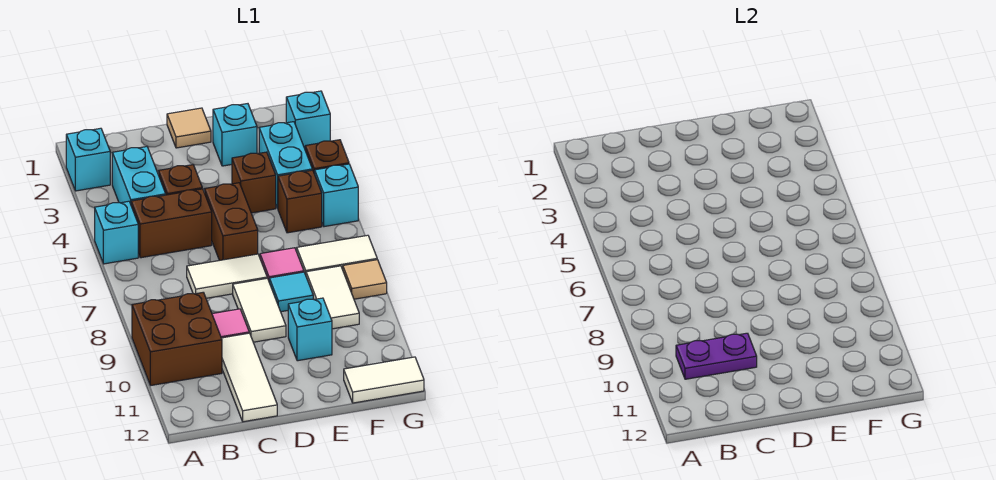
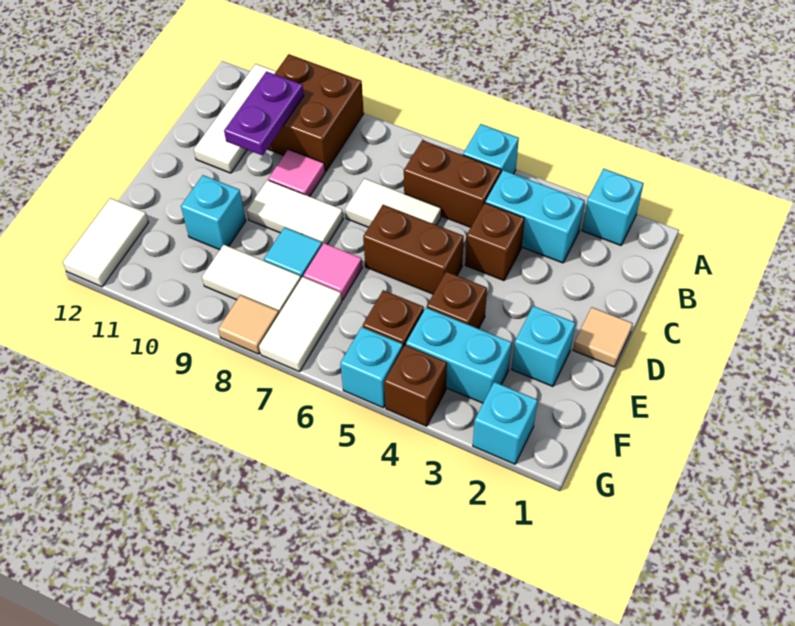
brown brick B5:C5 level 1 -> brown brick B5:B6 level 1
white tile C7:D7 level 1 -> white tile C6:C7 level 1
white tile C10:C12 level 1 -> white tile A11:C11 level 1

